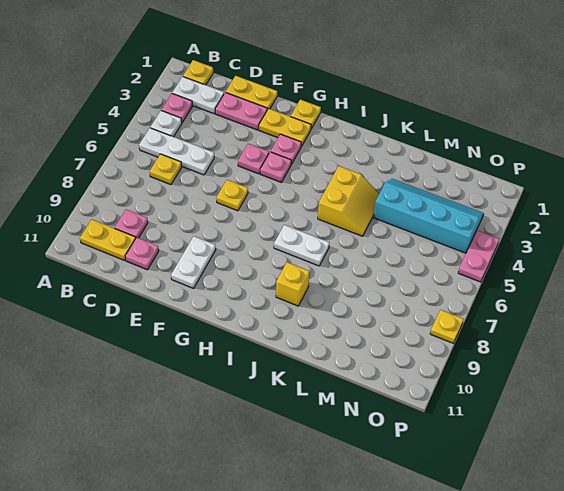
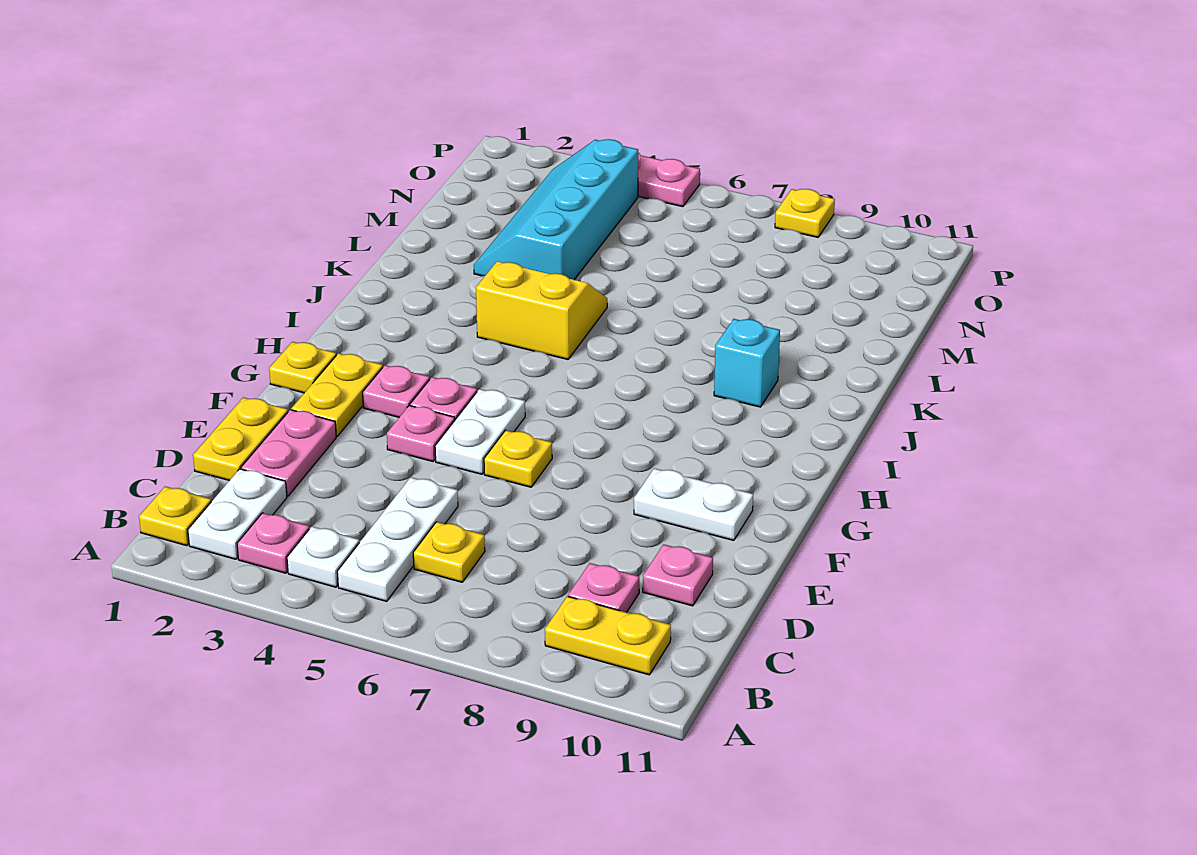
yellow plate B10:C10 level 1 -> yellow plate B9:B10 level 1
white plate I7:J7 level 1 -> white plate F5:G5 level 1
yellow brick J9 level 1 -> cyan brick J9 level 1

